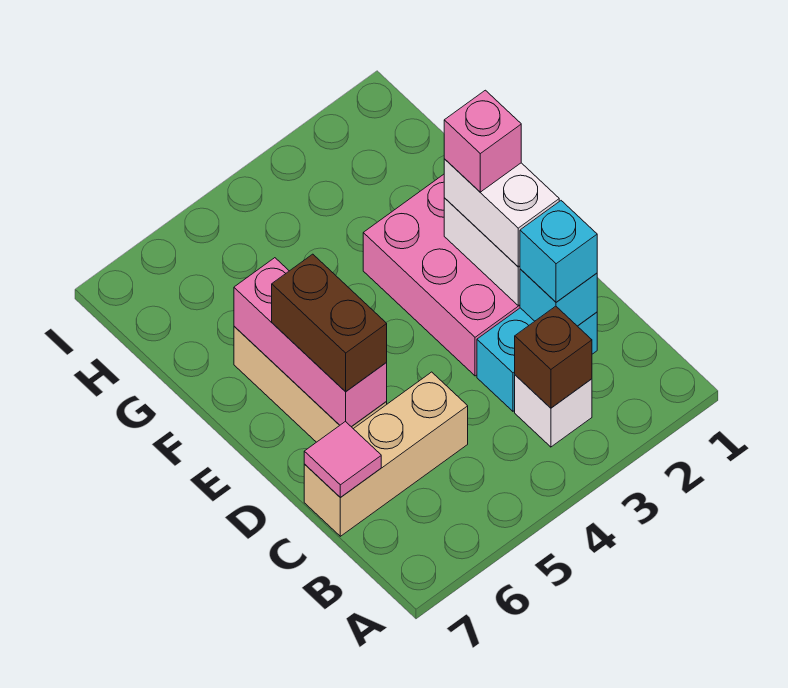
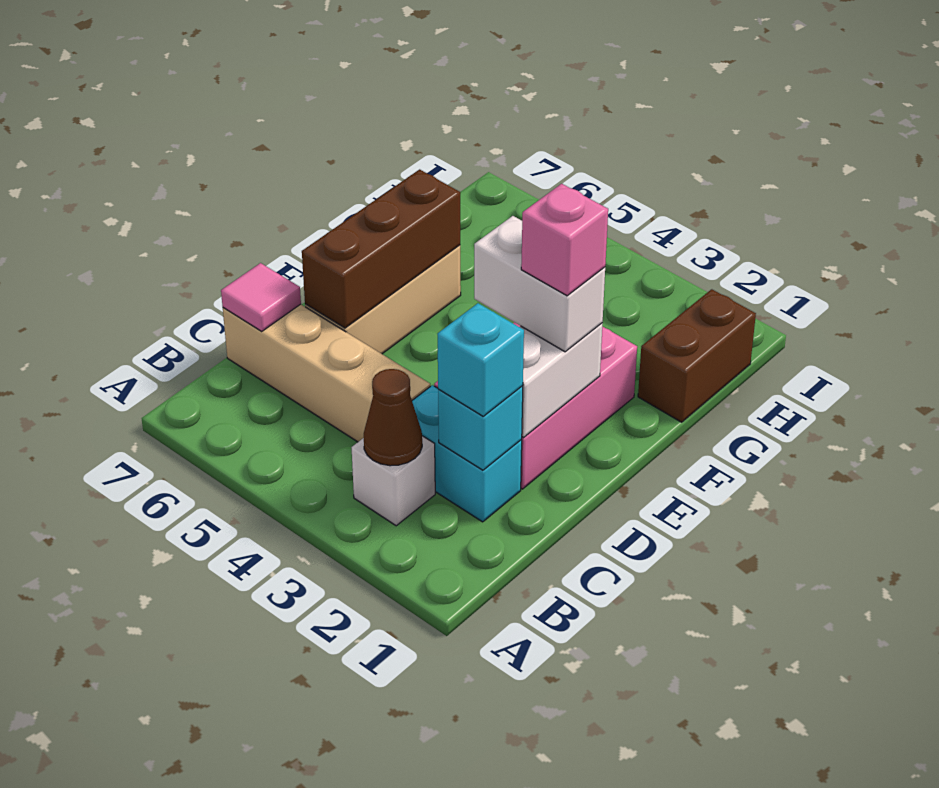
brown brick B3 level 2 -> brown cone B3 level 2
tan brick C5:C7 level 1 -> tan brick C4:C7 level 1
white brick D2:E2 level 3 -> white brick E2:E3 level 3
pink brick D6:F6 level 2 -> brown brick D6:F6 level 2
brown brick D6:E6 level 3 -> brown brick G1:H1 level 1

